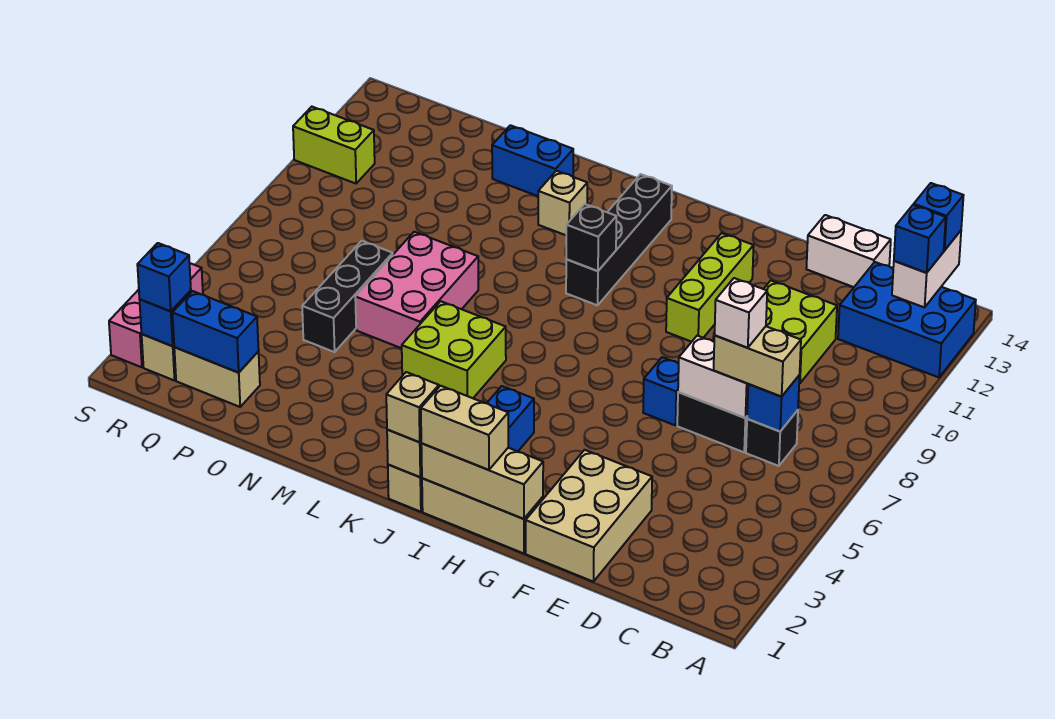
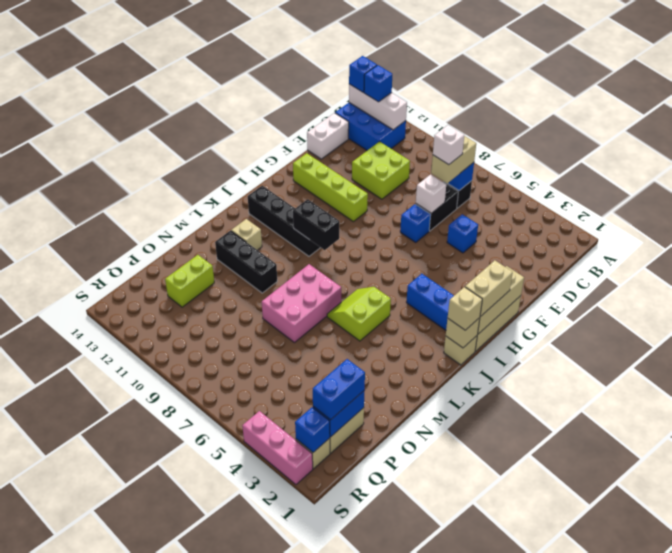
blue brick A12:C13 level 1 -> blue brick B12:C14 level 1
white brick B13:B14 level 2 -> white brick B12:B14 level 2
white brick D7:E7 level 2 -> white brick E7 level 2
tan brick E1:F3 level 1 -> none
lime brick G10:G12 level 1 -> lime brick G10:G13 level 1
black brick J10 level 2 -> black brick J9:J10 level 2
lime brick K5:L6 level 1 -> lime slope K5:L6 level 1 top 5
pink brick M6:N8 level 1 -> pink brick L7:N8 level 1
blue brick M13:N13 level 1 -> blue brick P2:Q2 level 3
black brick O5:O7 level 1 -> black brick M10:M12 level 1
blue brick R2 level 3 -> blue brick E5 level 1
lime brick R11:S11 level 1 -> lime brick O12:P12 level 1

